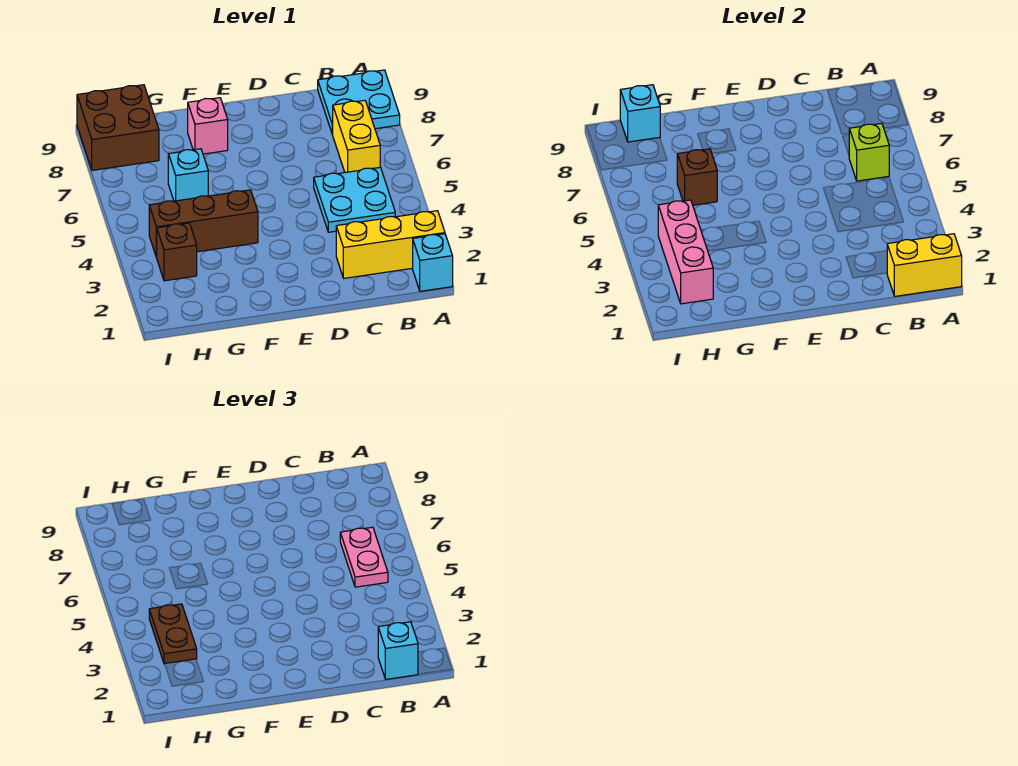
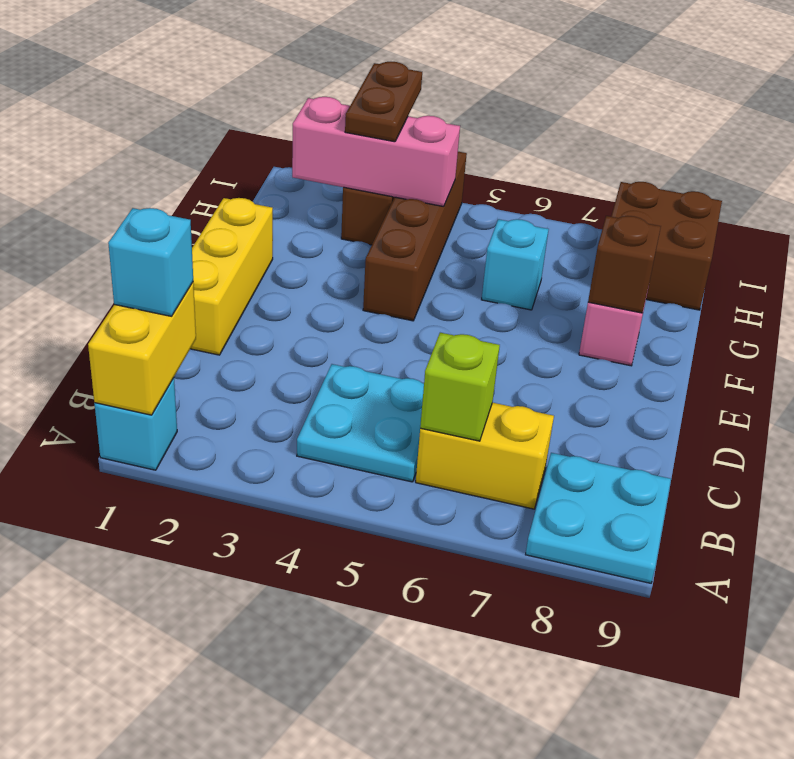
yellow brick A2:C2 level 1 -> yellow brick D1:F1 level 1
pink plate B5:B6 level 3 -> none
brown brick F4:H4 level 1 -> brown brick F4:I4 level 1
brown brick G6 level 2 -> brown brick F8 level 2
brown plate H3:H4 level 3 -> brown plate H3:I3 level 3
cyan brick H9 level 2 -> none

